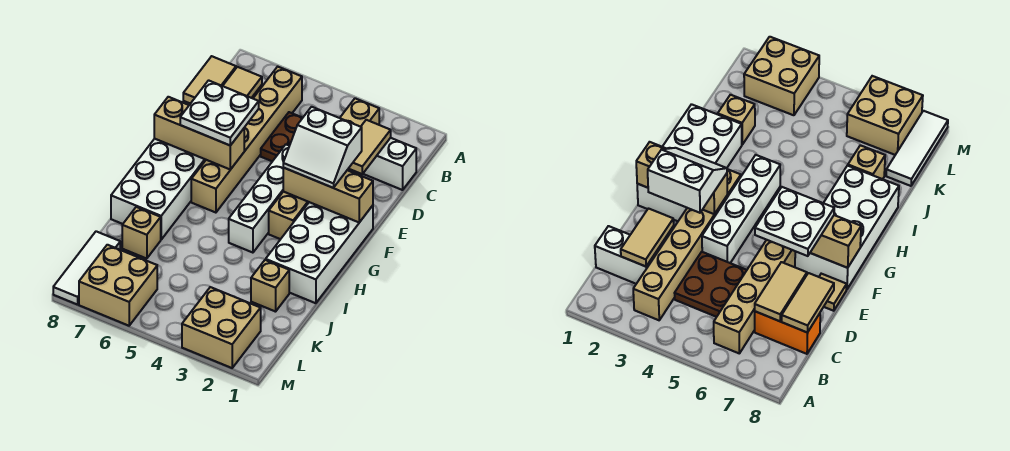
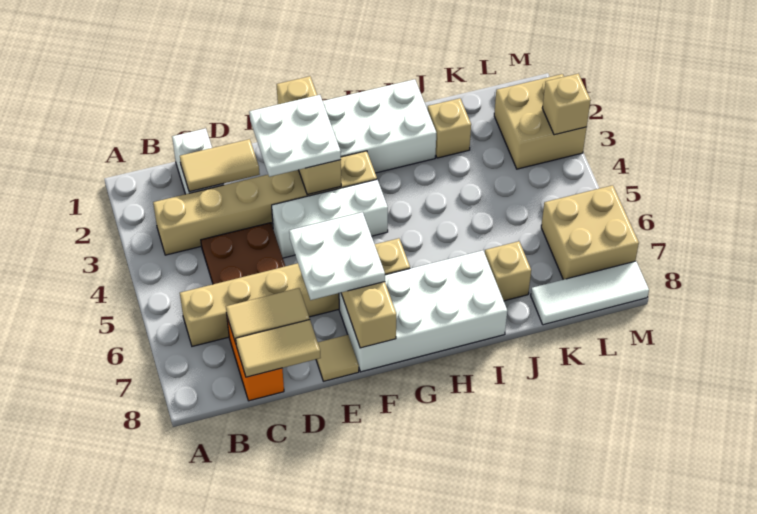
white slope E2:F3 level 3 top E -> white plate E2:F3 level 3
white brick E4:H4 level 1 -> white brick E4:G4 level 1
none -> tan brick M3 level 2

